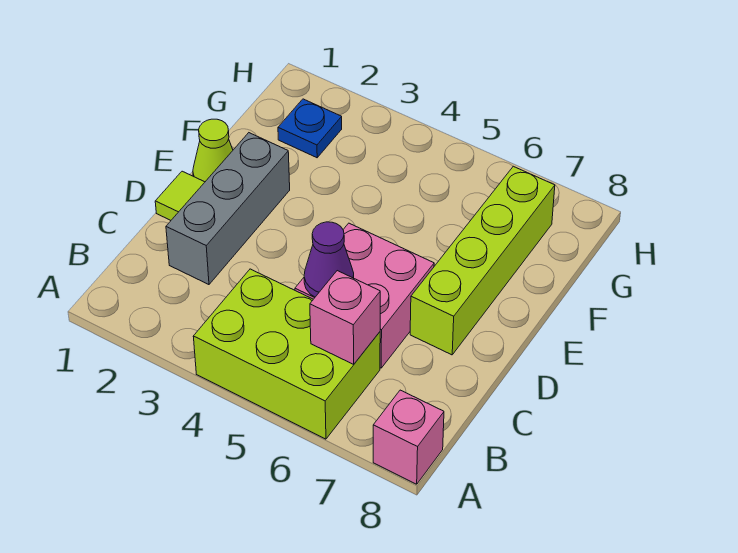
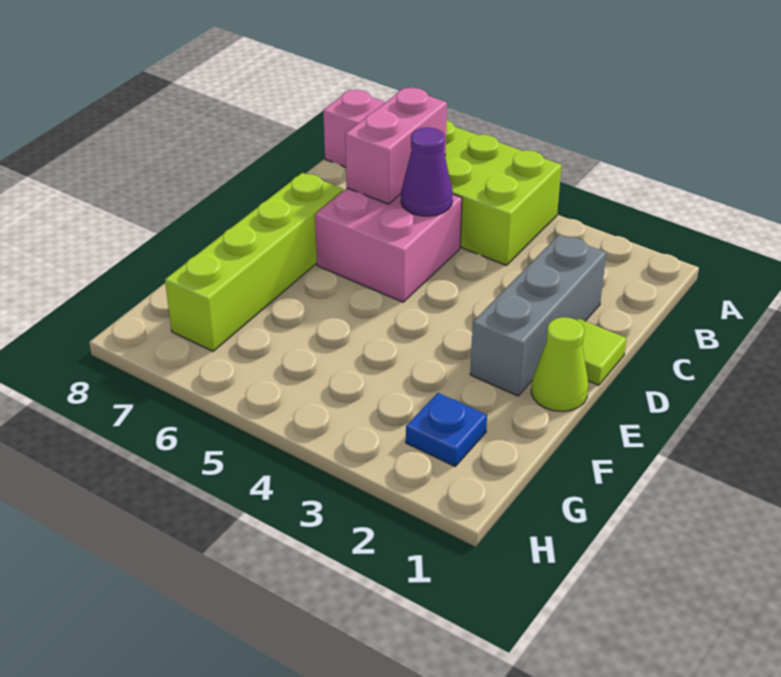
pink brick B6 level 2 -> pink brick B6:C6 level 2

